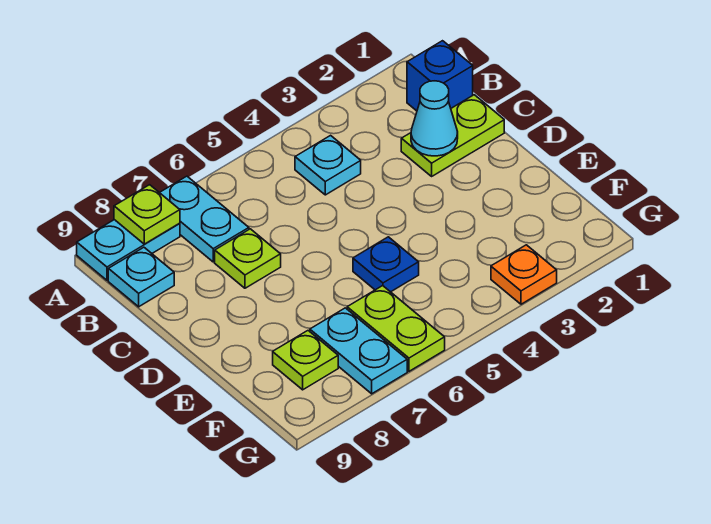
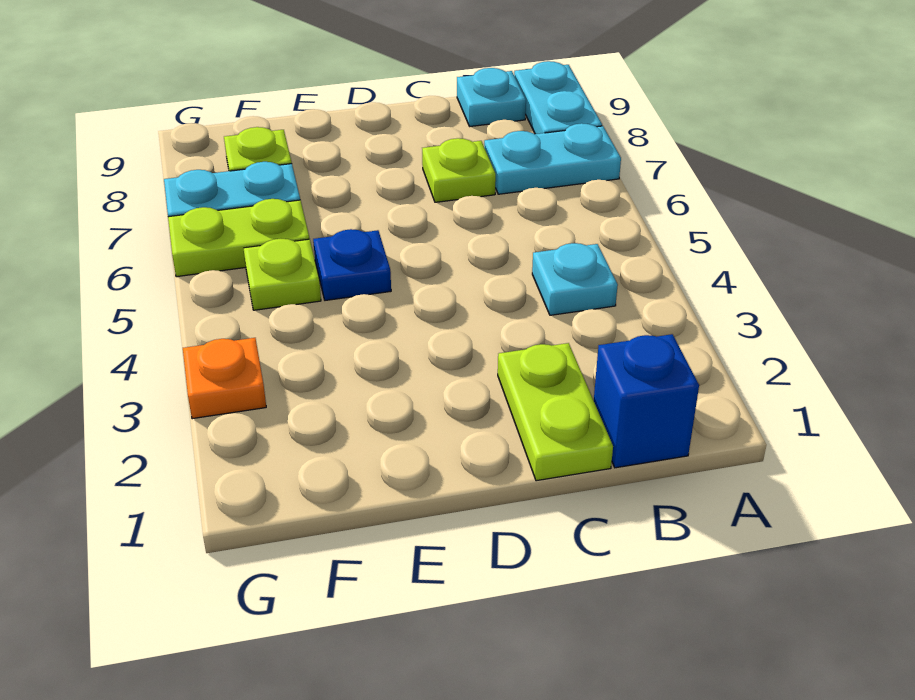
lime plate A8 level 2 -> lime plate F5 level 1
cyan cone C2 level 2 -> none

